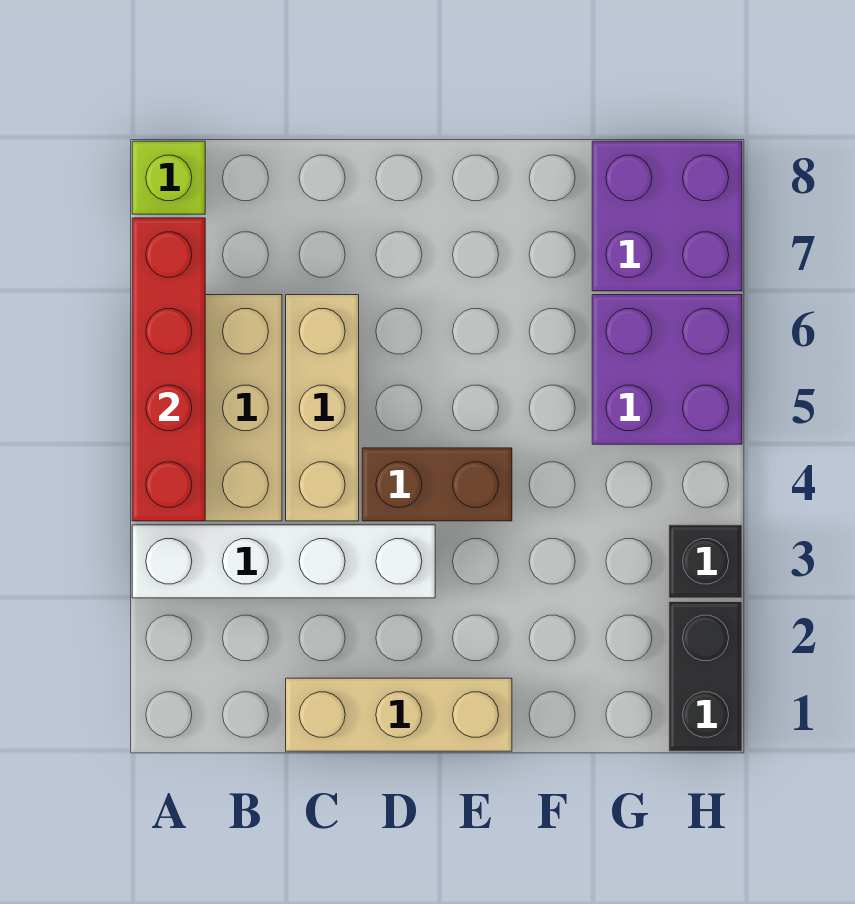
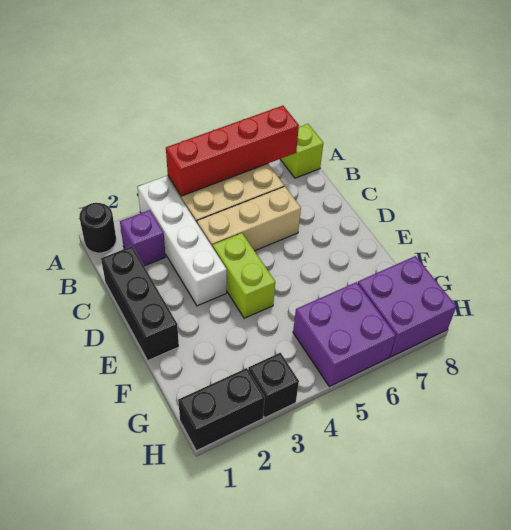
none -> black round brick A1 level 1
none -> purple brick B2 level 1
tan brick C1:E1 level 1 -> black brick C1:E1 level 1
brown brick D4:E4 level 1 -> lime brick D4:E4 level 1

